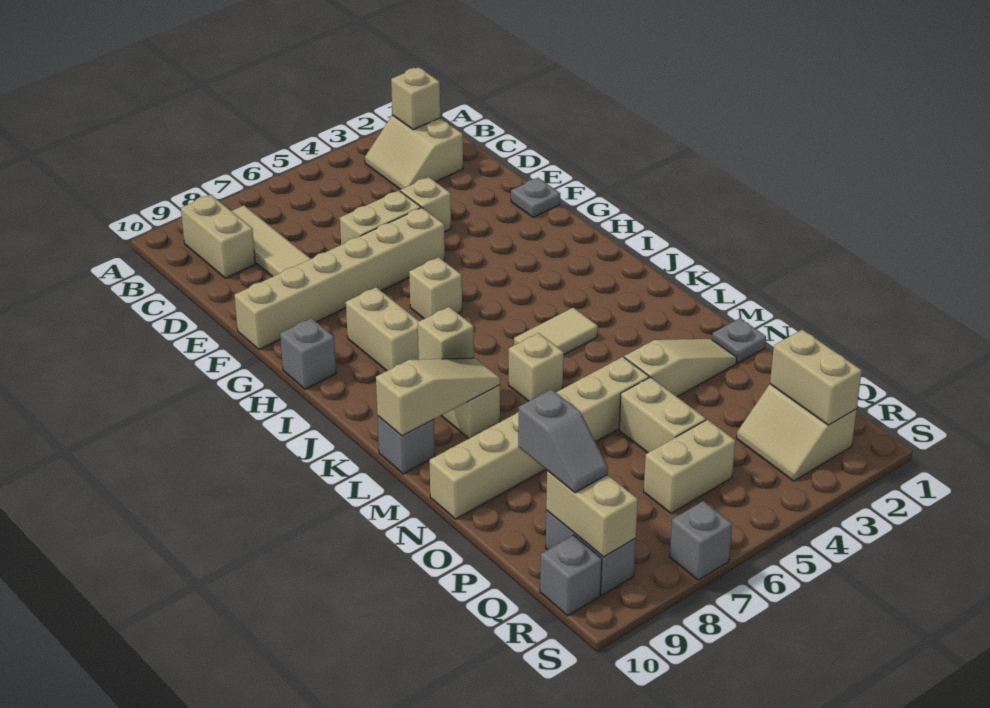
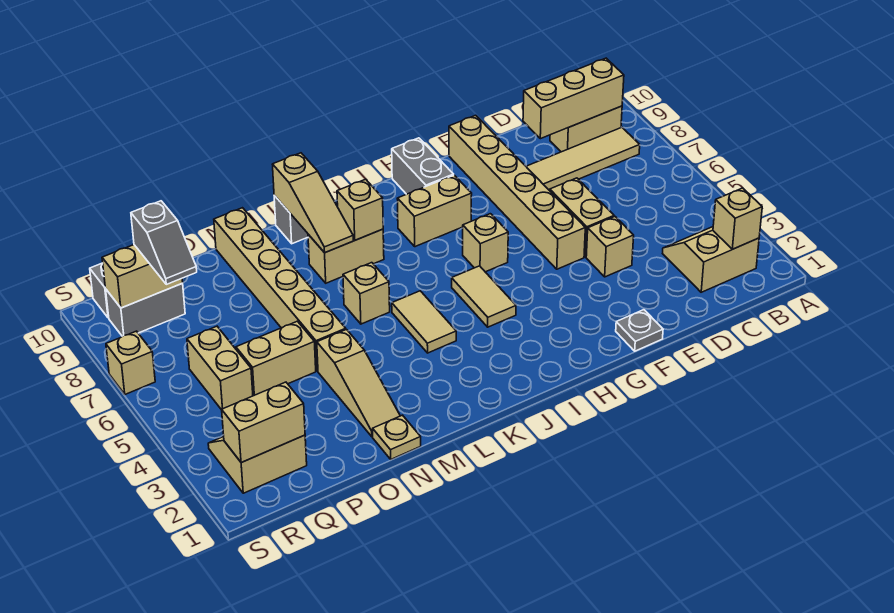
none -> tan brick B9:D9 level 2
grey brick H10 level 1 -> grey brick H9:H10 level 1
none -> tan tile I4:I5 level 1
grey plate N1 level 1 -> tan plate N1 level 1
grey slope P9:Q9 level 3 top P -> grey slope Q8:Q9 level 3 top 9
grey brick S7 level 1 -> tan brick S7 level 1

